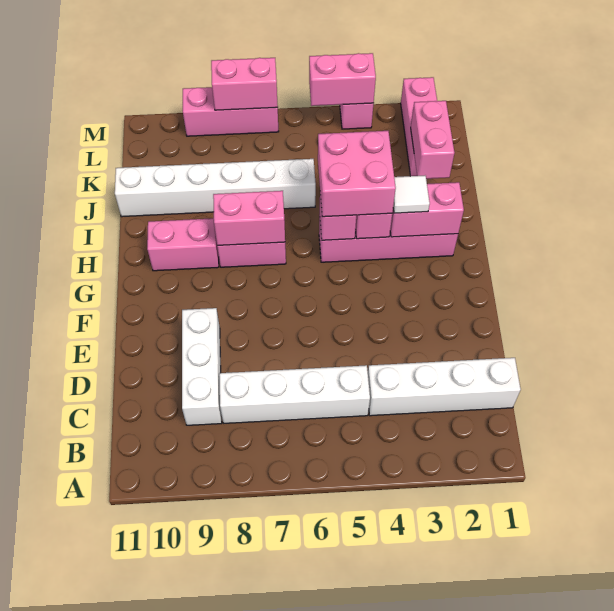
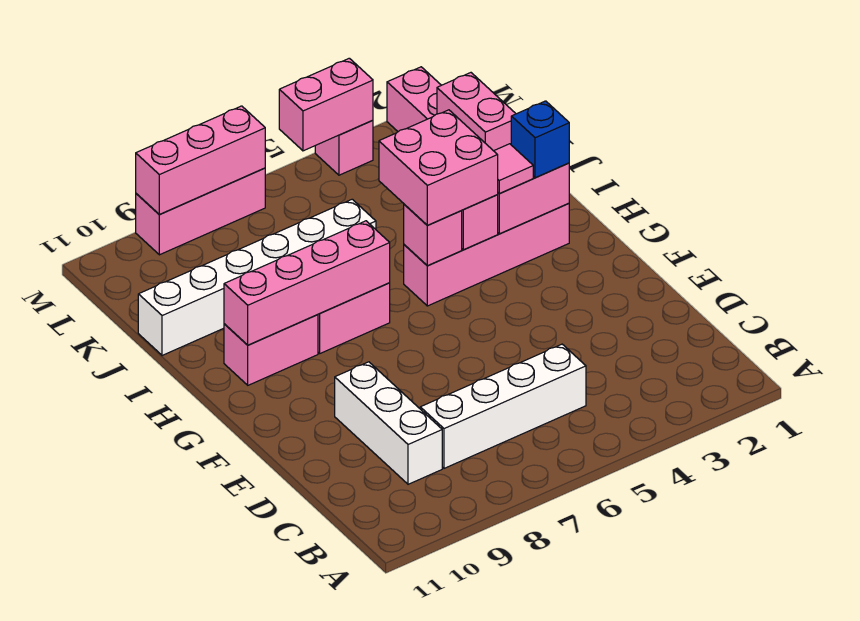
white brick C1:C4 level 1 -> none
none -> blue brick H2 level 3
white tile H3 level 3 -> pink tile H3 level 3
pink brick H7:H8 level 2 -> pink brick H7:H10 level 2
pink brick M7:M8 level 2 -> pink brick M7:M9 level 2

